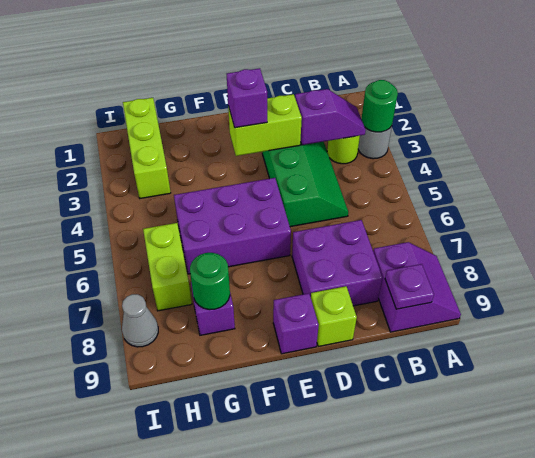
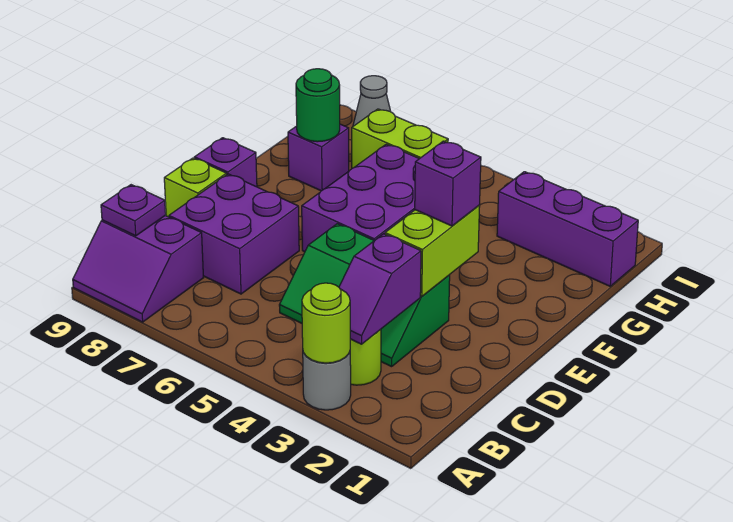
green round brick A3 level 2 -> lime round brick A3 level 2
lime brick H1:H3 level 1 -> purple brick H1:H3 level 1

